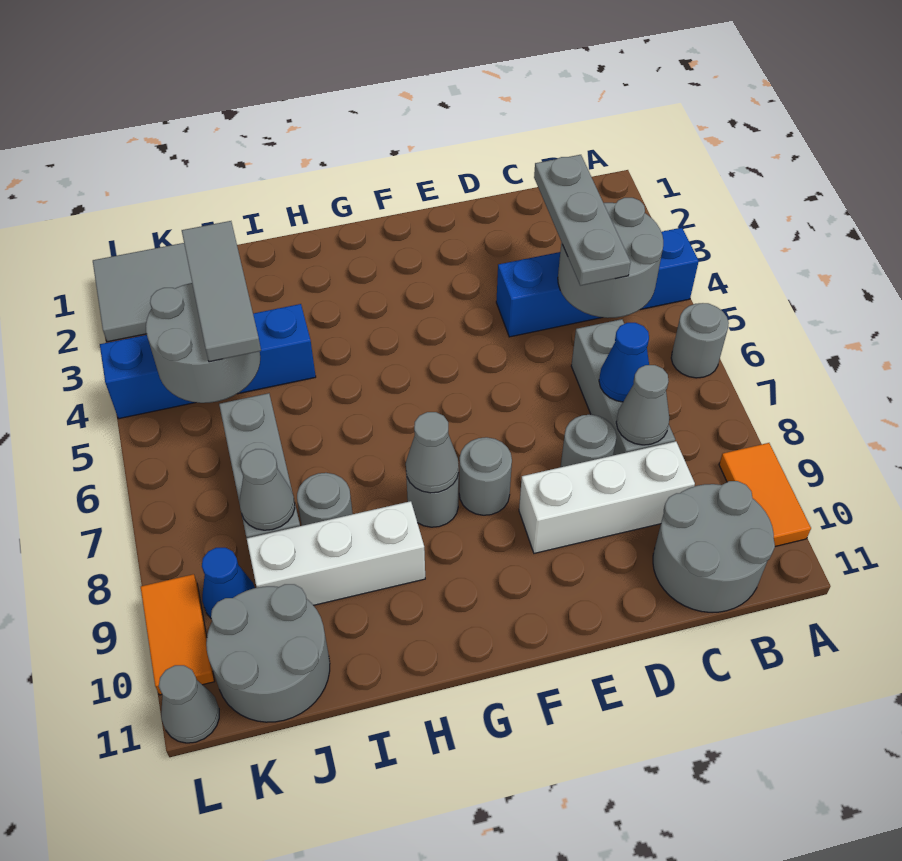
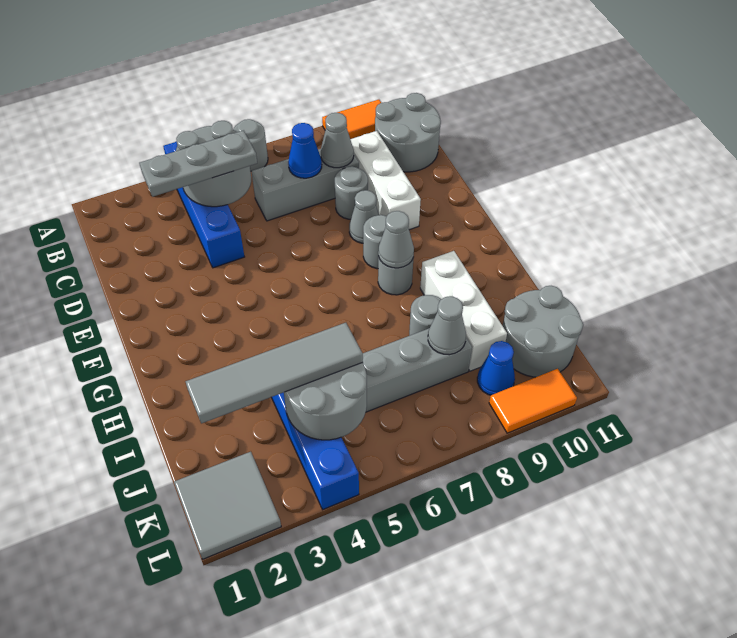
grey tile J3:J5 level 3 -> grey tile J2:J5 level 3
grey cone L11 level 1 -> grey cone E8 level 1

